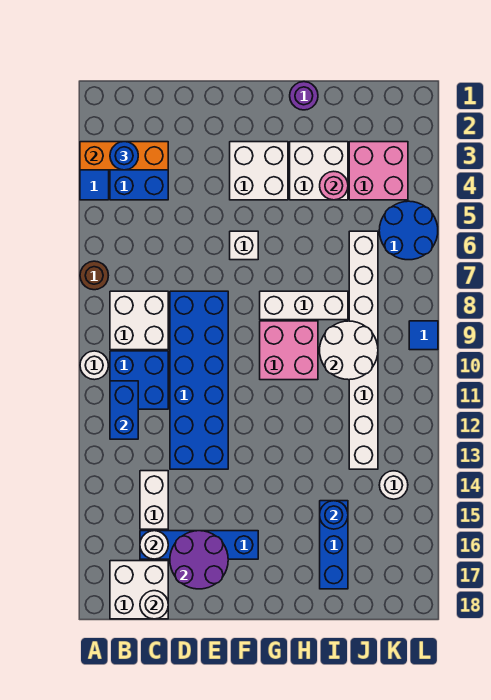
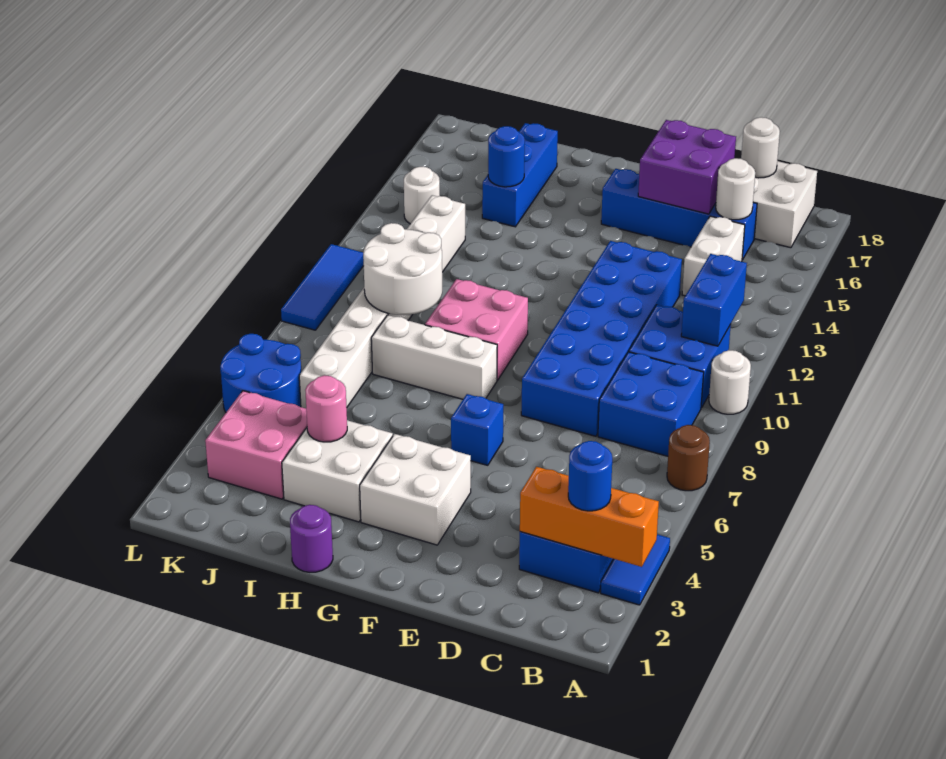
white brick B8:C9 level 1 -> blue brick B8:C9 level 1
purple round brick D16:E17 level 2 -> purple brick D16:E17 level 2
white brick F6 level 1 -> blue brick F6 level 1
blue tile L9 level 1 -> blue tile L9:L11 level 1

